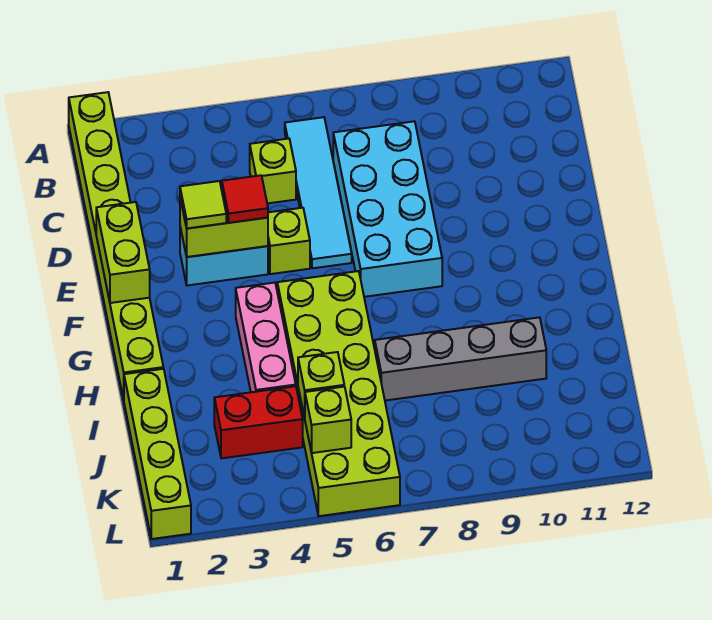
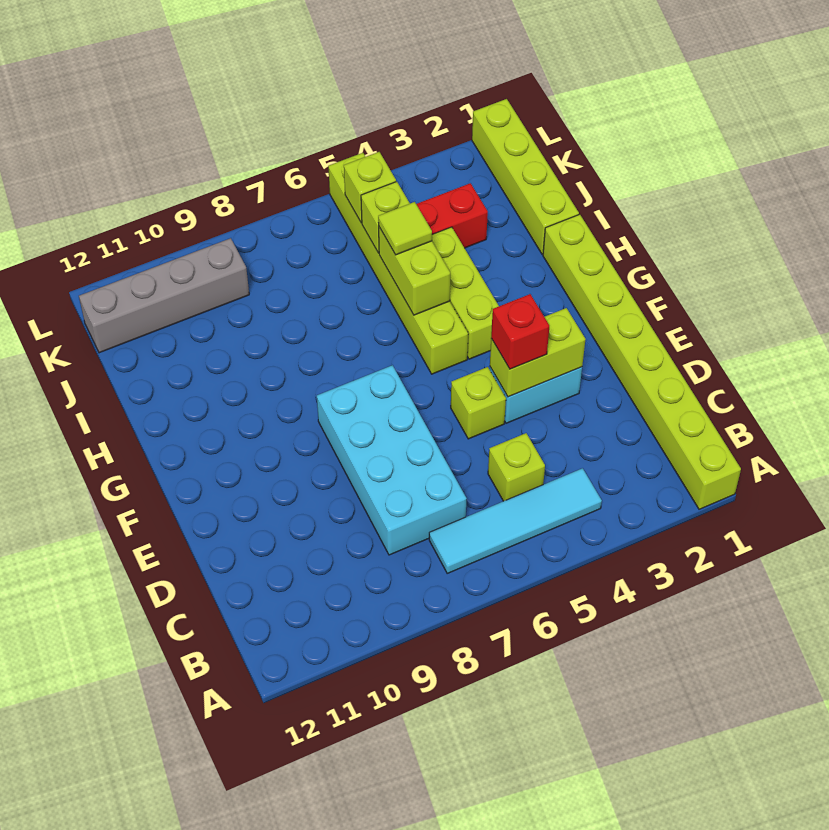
cyan tile B6:E6 level 1 -> cyan tile B4:B7 level 1
lime brick E1:F1 level 2 -> lime brick H5:I5 level 2
lime tile E3 level 3 -> lime tile I5 level 3
red tile E4 level 3 -> red brick E4 level 3
pink brick G4:I4 level 1 -> lime brick G4:I4 level 1
lime brick G5:L6 level 1 -> lime brick G5:L5 level 1
grey brick I7:I10 level 1 -> grey brick K9:K12 level 1

